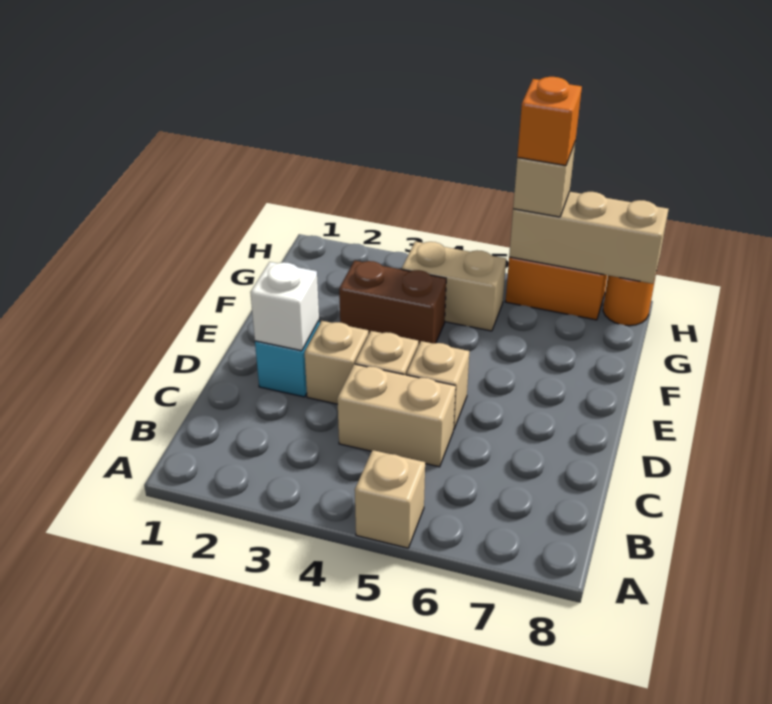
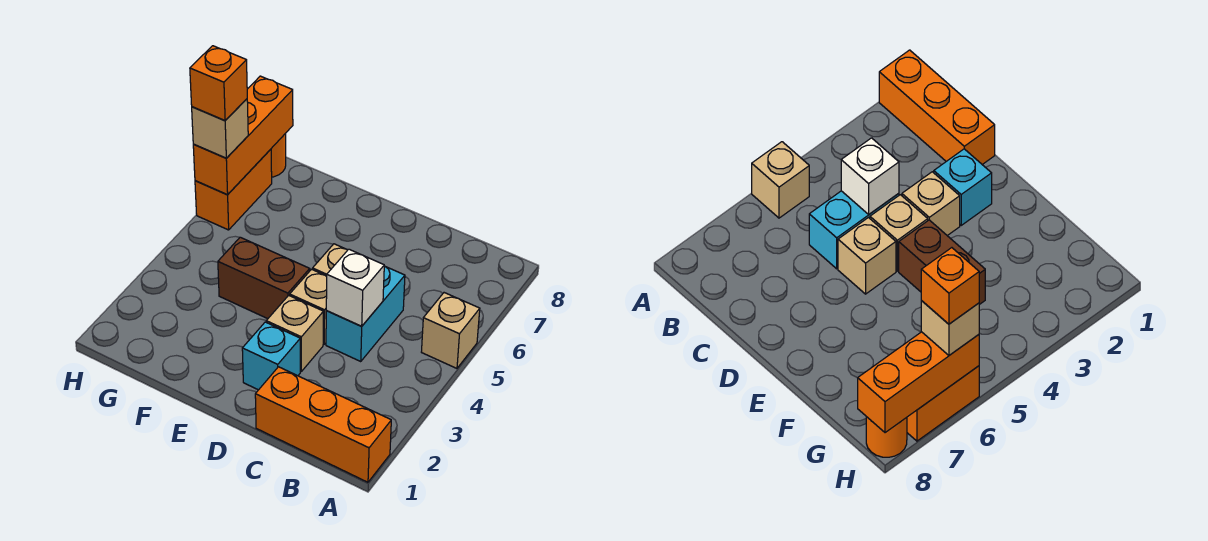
none -> orange brick A1:C1 level 1
tan brick C4:C5 level 1 -> cyan brick C4:C5 level 1
white brick D2 level 2 -> white brick C4 level 2
brown brick F3:F4 level 1 -> brown brick E4:F4 level 1
tan brick G4:G5 level 1 -> none
tan brick H6:H8 level 2 -> orange brick H6:H8 level 2

